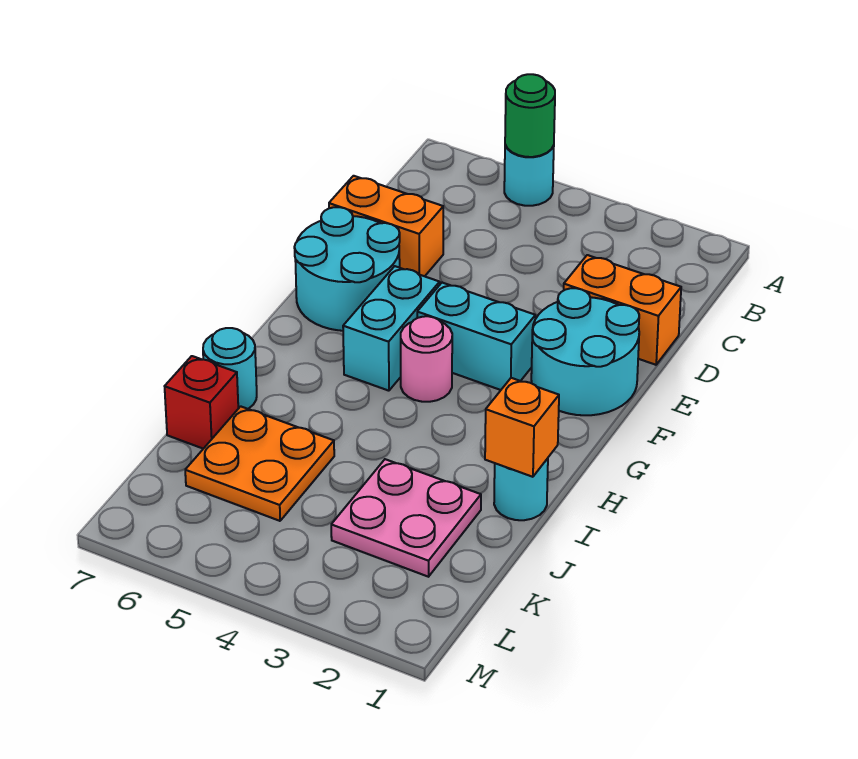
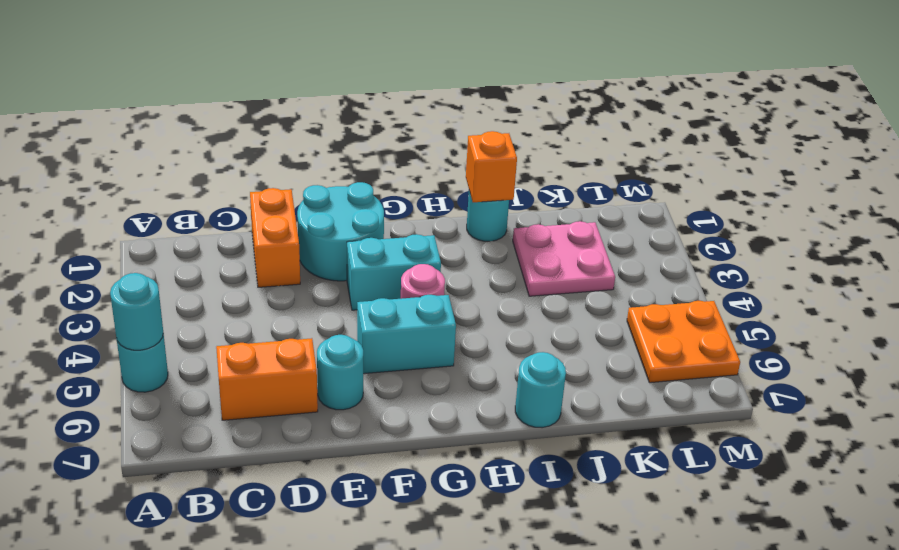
green round brick A5 level 2 -> cyan round brick A5 level 2
orange brick D6:D7 level 1 -> orange brick C6:D6 level 1
cyan round brick E6:F7 level 1 -> cyan round brick E6 level 1
cyan brick F3:F4 level 1 -> cyan brick F3:G3 level 1
orange plate J5:K6 level 1 -> orange plate L5:M6 level 1
red brick J7 level 1 -> none

